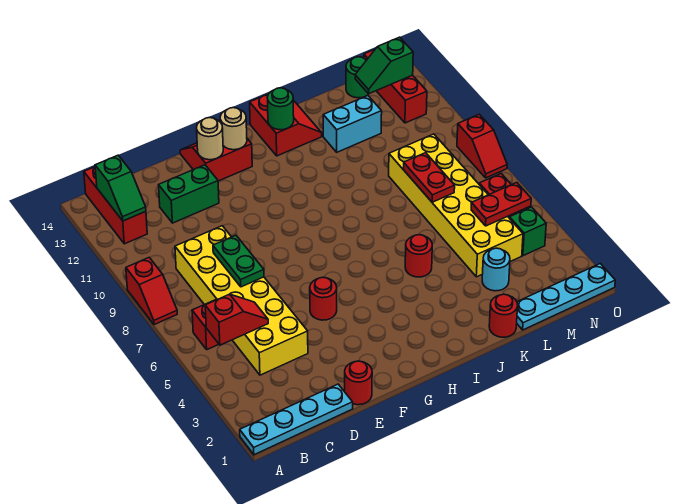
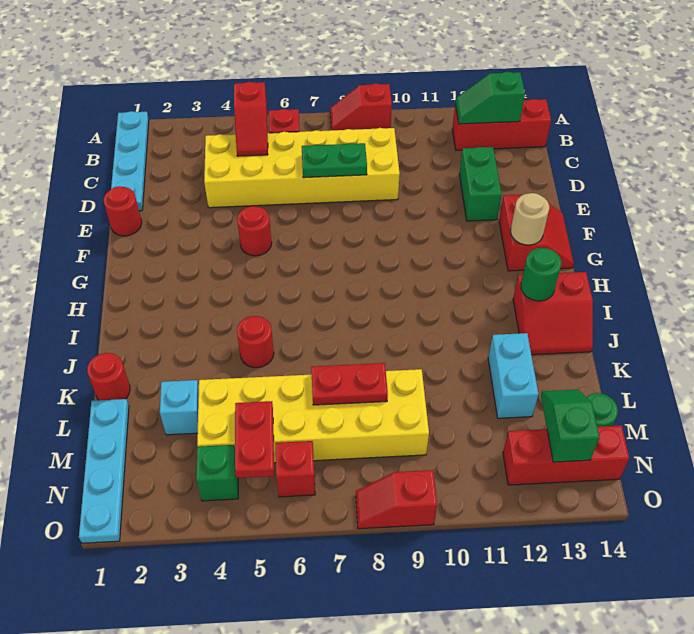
tan round brick F13 level 2 -> none
cyan round brick L3 level 1 -> cyan brick L3 level 1

